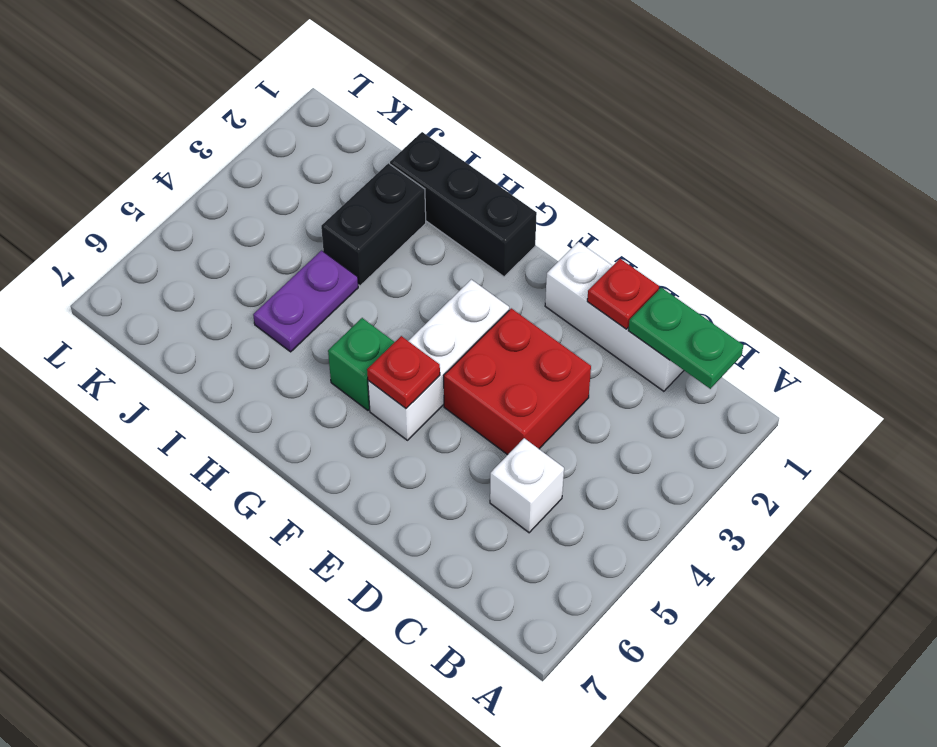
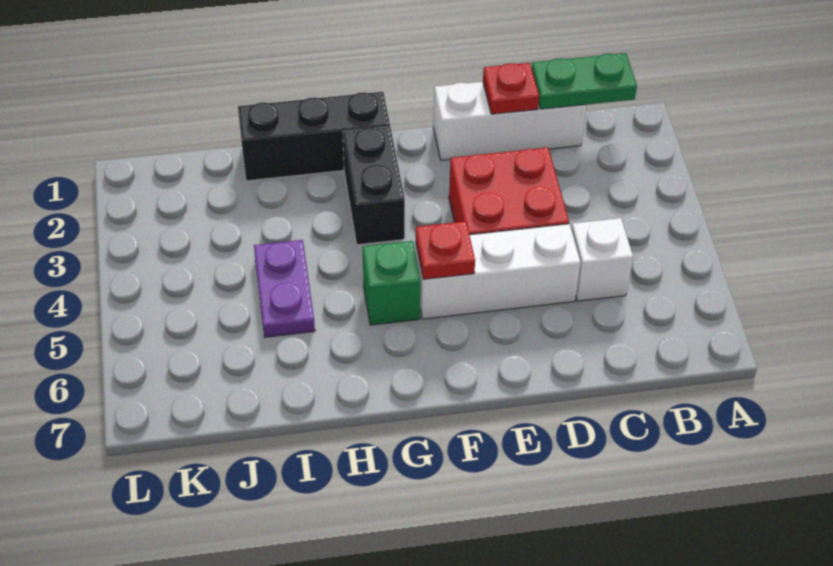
white brick F3:F5 level 1 -> white brick D5:F5 level 1
black brick I2:I3 level 1 -> black brick G2:G3 level 1

